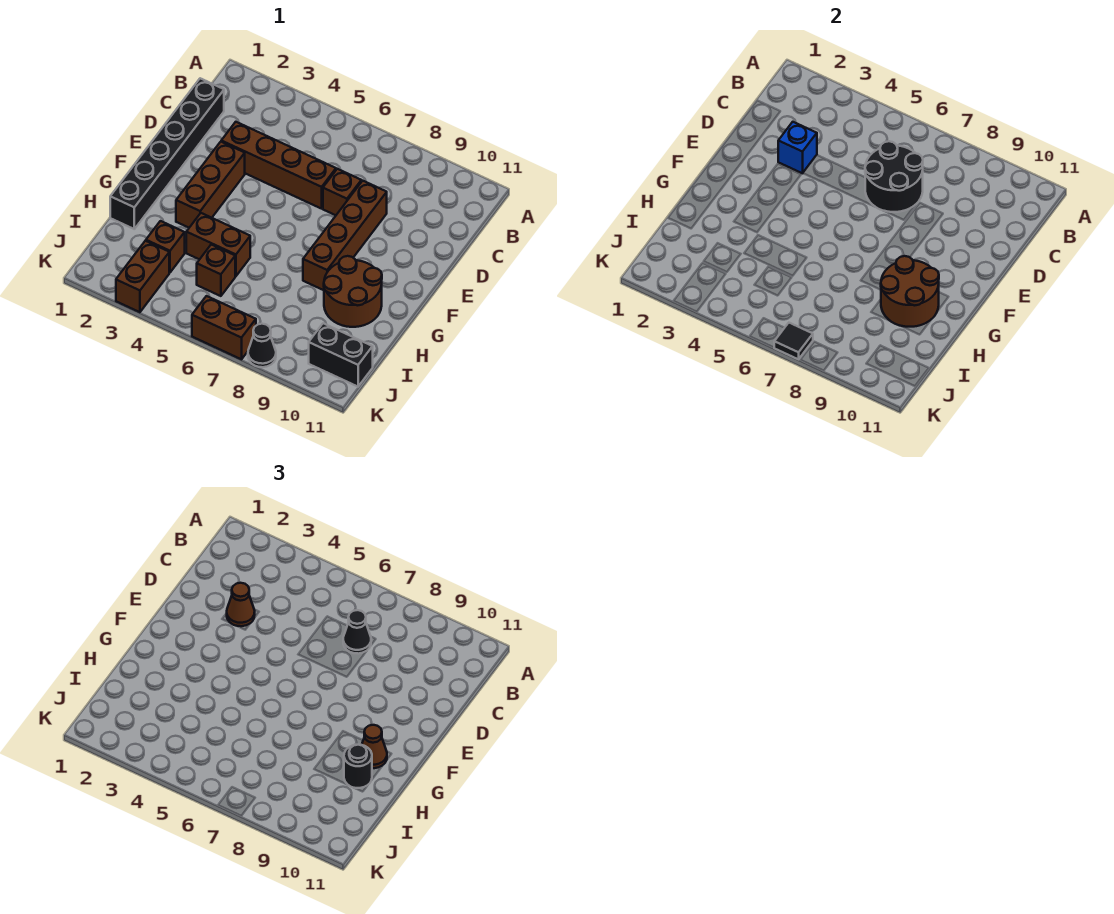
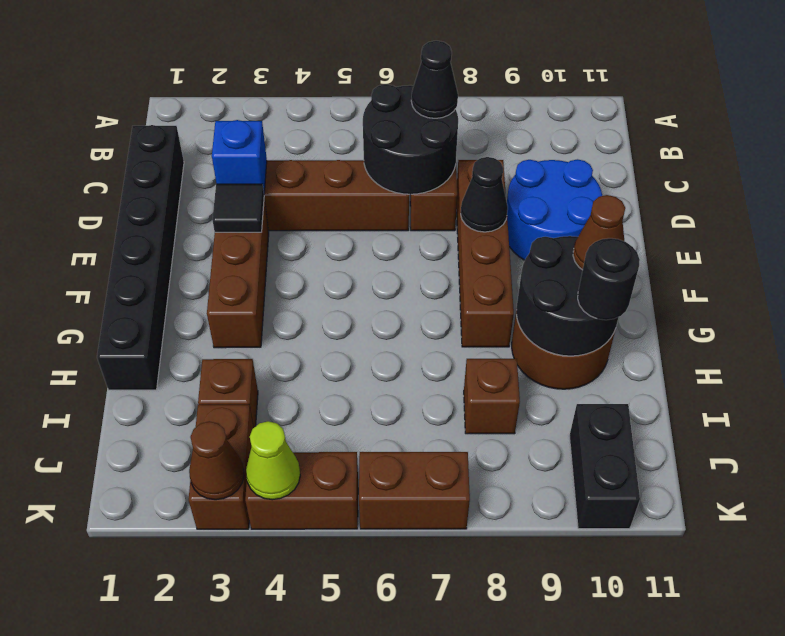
brown cone D3 level 3 -> brown cone K3 level 2
none -> blue round brick D9:E10 level 1
brown round brick G9:H10 level 2 -> black round brick G9:H10 level 2
brown brick H4:H5 level 1 -> brown brick K4:K5 level 1
brown brick I5 level 1 -> brown brick I8 level 1
black brick J10:J11 level 1 -> black brick J10:K10 level 1
none -> lime cone K4 level 2
black tile K7 level 2 -> black tile E3 level 2
black cone K8 level 1 -> black cone E8 level 2

